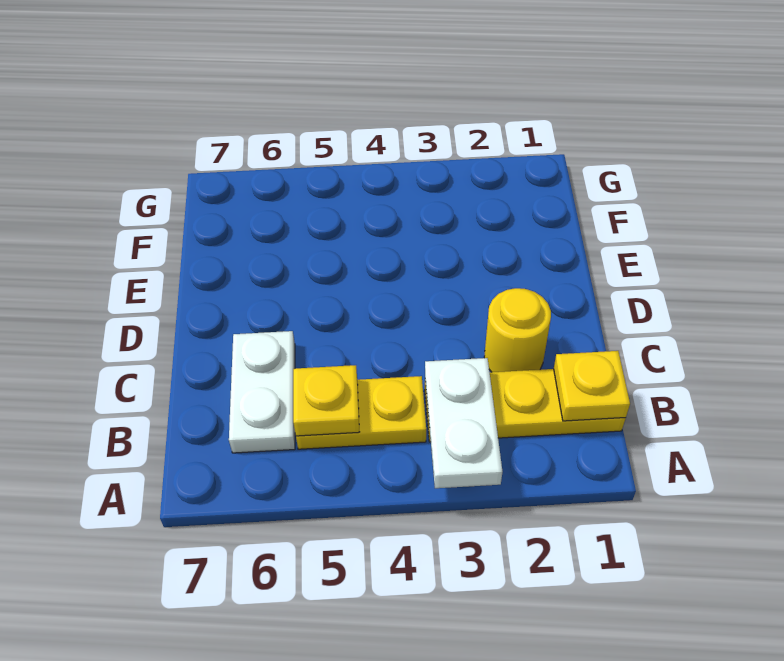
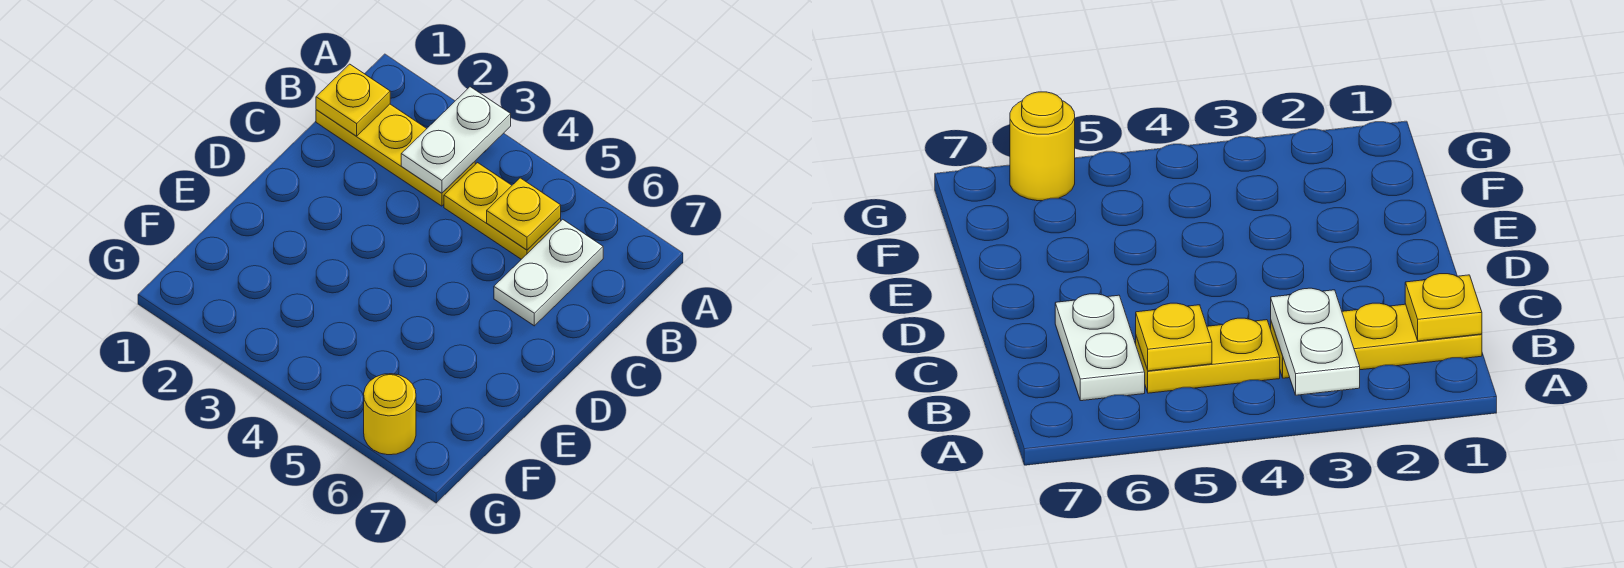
yellow round brick C2 level 1 -> yellow round brick G6 level 1

